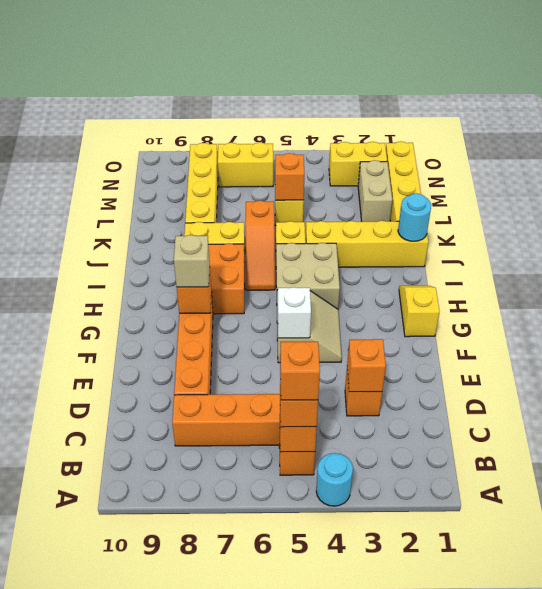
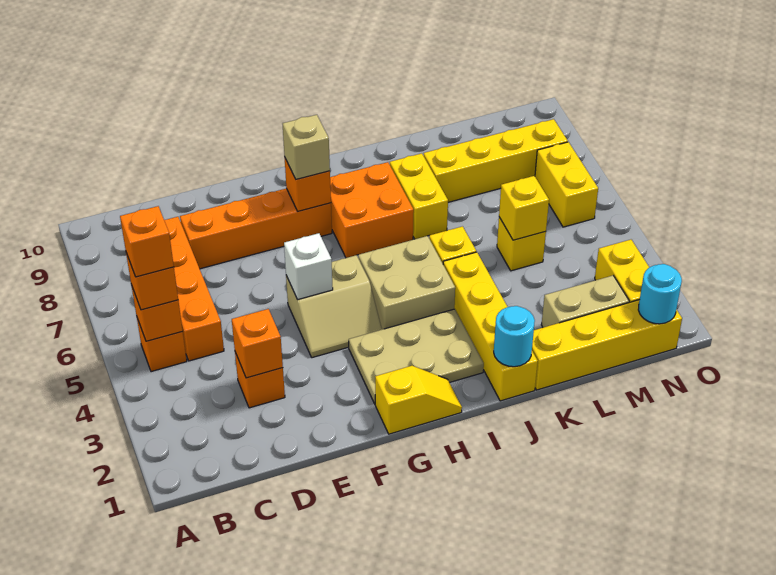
cyan round brick A4 level 1 -> cyan round brick N1 level 2
none -> tan plate G2:I3 level 1
orange slope I6:K6 level 1 top K -> none
orange brick L5 level 2 -> yellow brick L5 level 2

